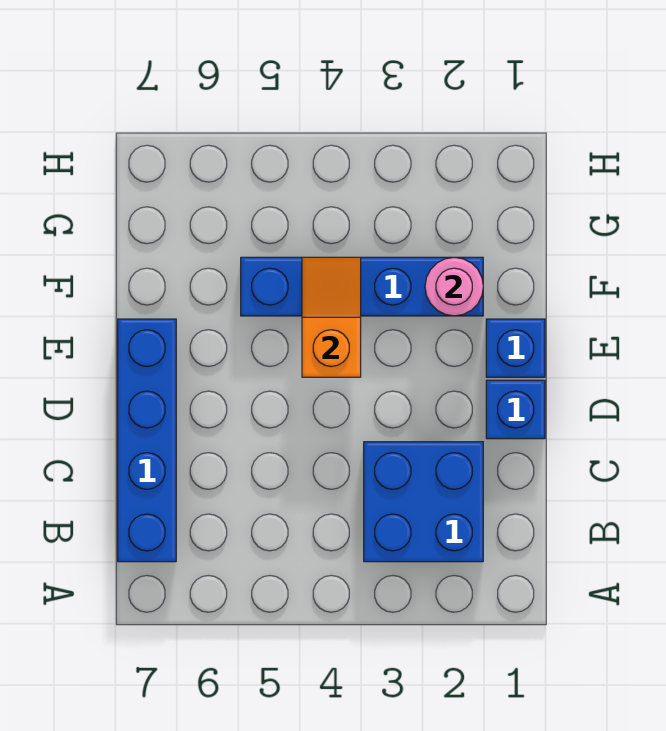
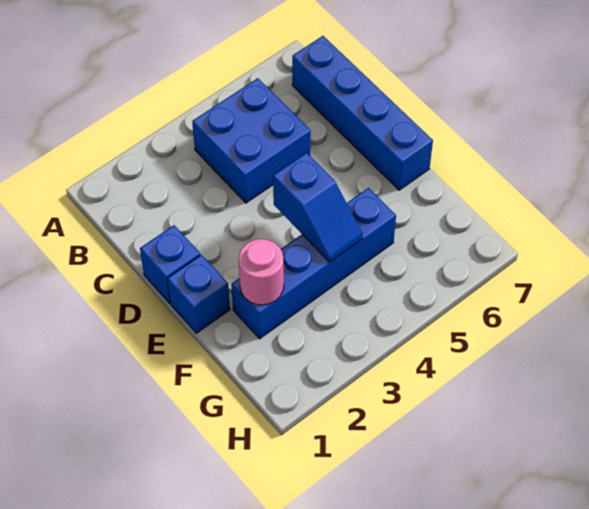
blue brick B2:C3 level 1 -> blue brick B4:C5 level 1
orange slope E4:F4 level 2 top E -> blue slope E4:F4 level 2 top E

